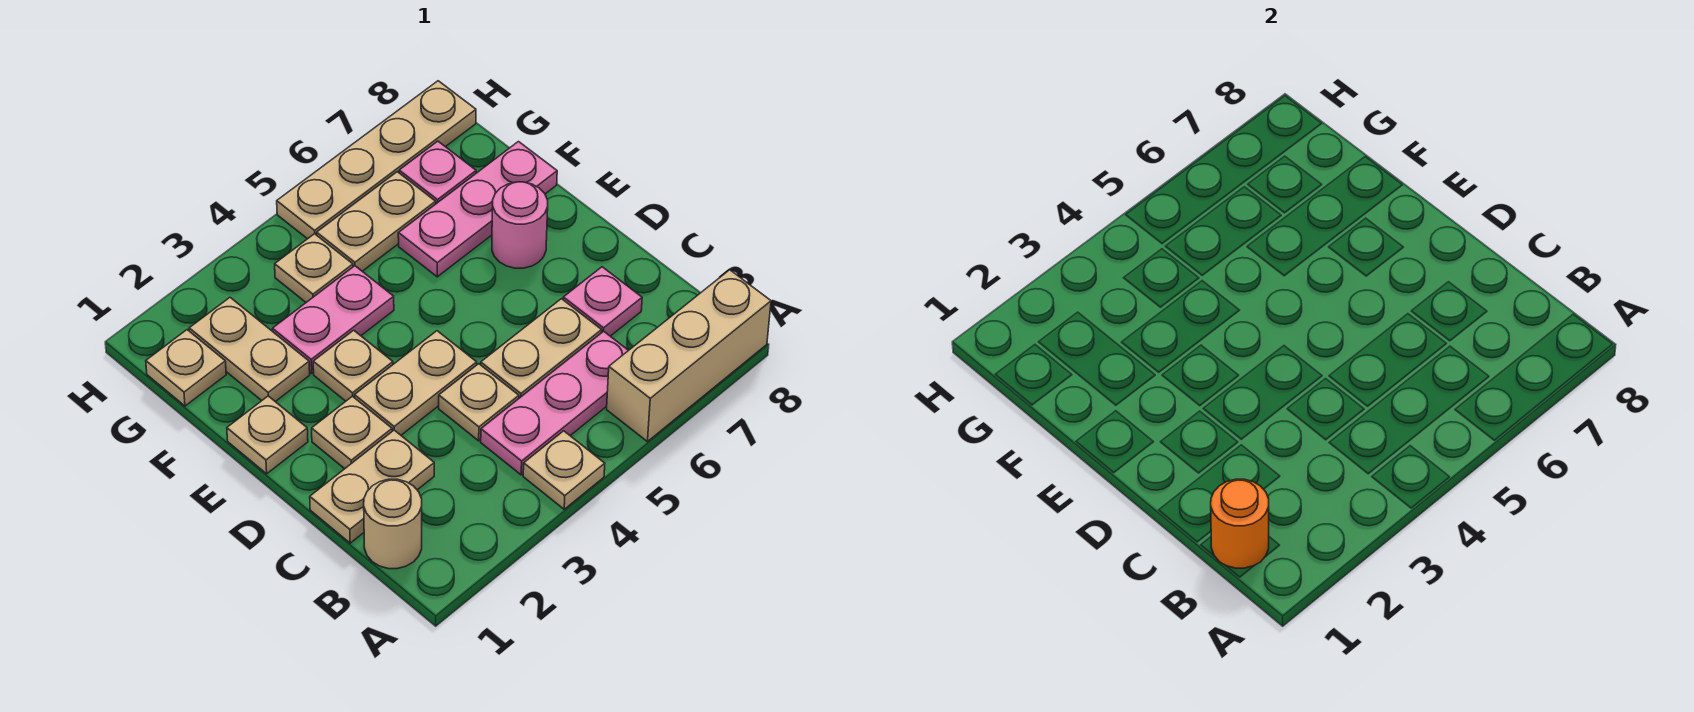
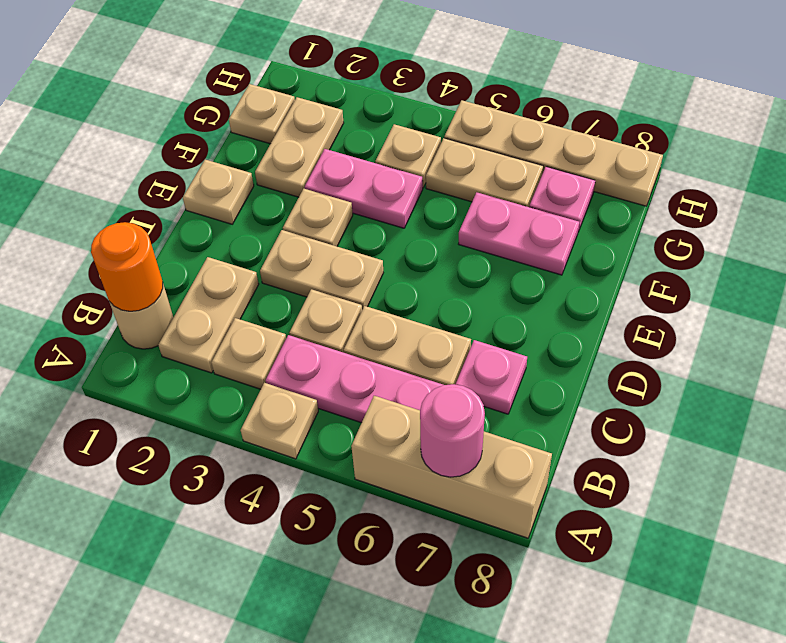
tan plate C1:C2 level 1 -> tan plate B2:C2 level 1
tan plate D2 level 1 -> tan plate B3 level 1
pink round brick E7 level 1 -> pink round brick A7 level 2
pink plate F6:F8 level 1 -> pink plate F6:F7 level 1

